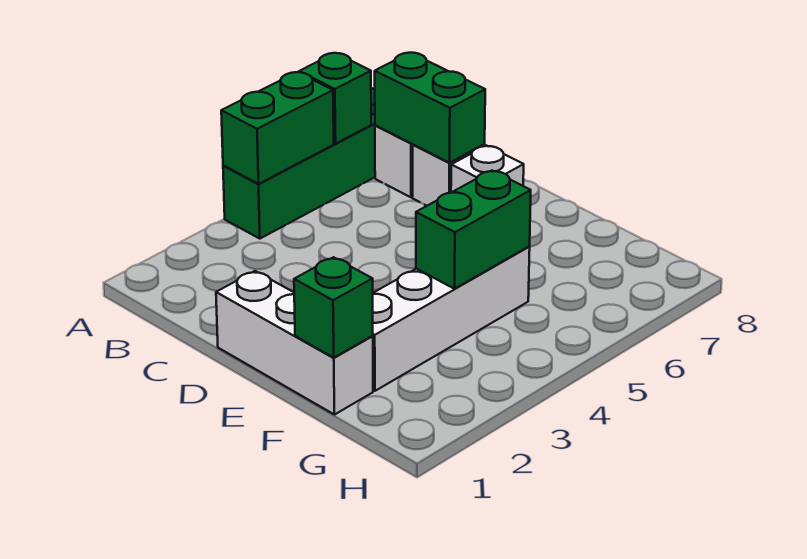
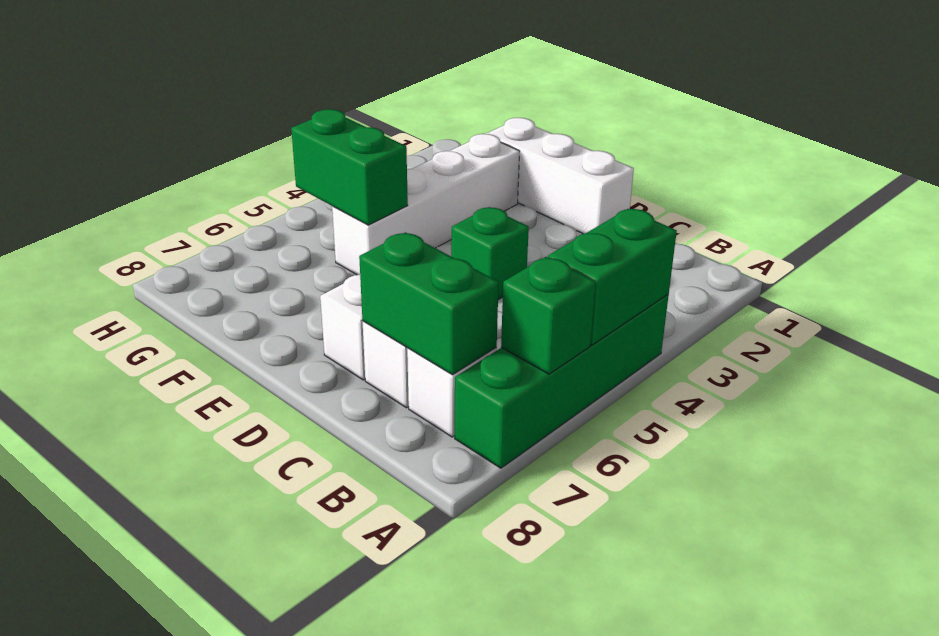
green brick F1 level 2 -> green brick D4 level 1
green brick F4:F5 level 2 -> green brick F5:G5 level 2

